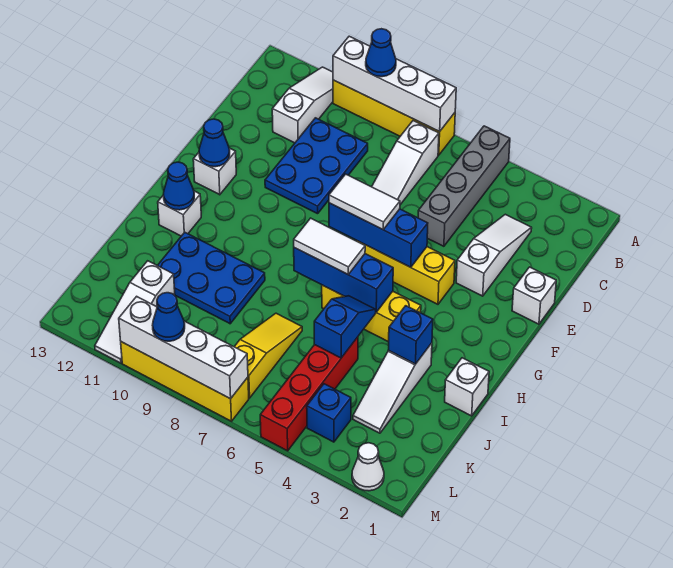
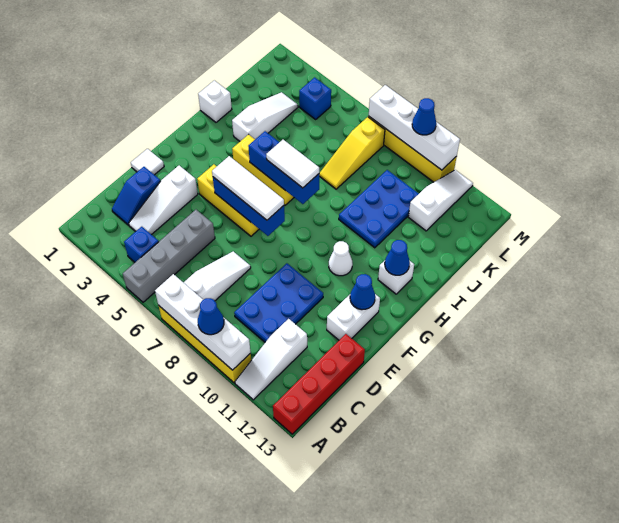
white brick E1 level 1 -> white tile E1 level 1
white tile F6:F7 level 3 -> white tile F5:F7 level 3
white brick F12 level 1 -> white brick E12:F12 level 1
blue brick I3 level 2 -> blue brick B4 level 1
blue slope I5:J5 level 2 top J -> blue slope C2:D2 level 1 top D
blue plate I9:J11 level 1 -> blue plate I9:K10 level 1
red brick J5:M5 level 1 -> red brick A13:D13 level 1
white cone M2 level 1 -> white cone G10 level 1

